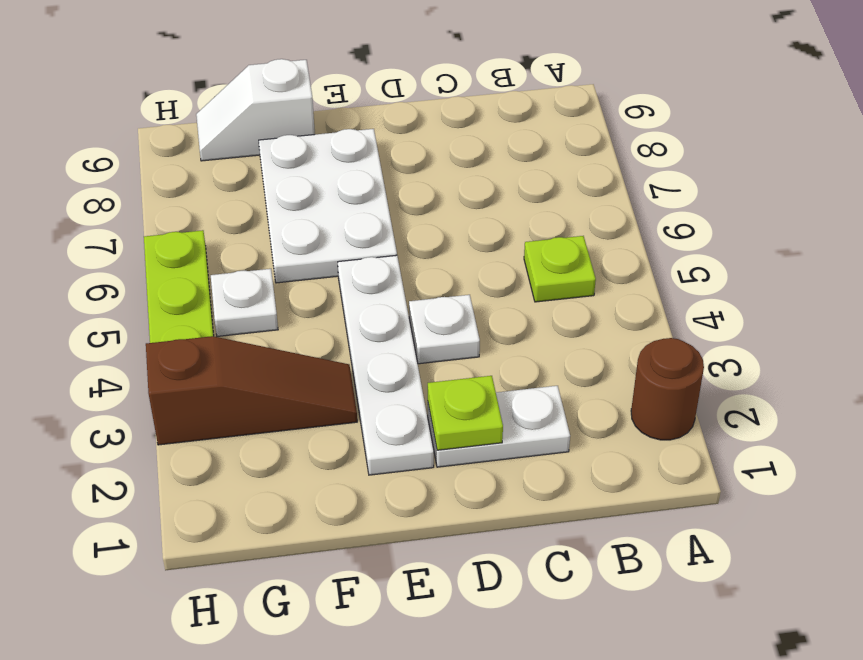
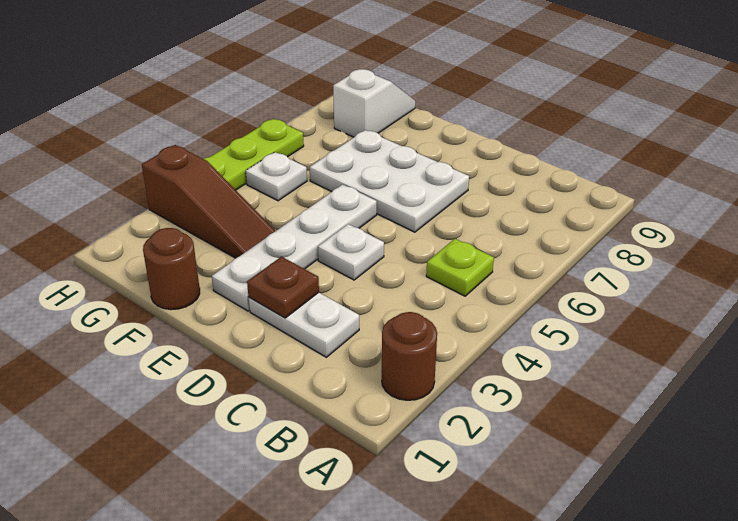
lime plate D2 level 2 -> brown plate D2 level 2
white plate E6:F8 level 1 -> white plate D6:F7 level 1
none -> brown round brick F1 level 1
white slope F9:G9 level 1 top F -> white slope G8:G9 level 1 top 8

